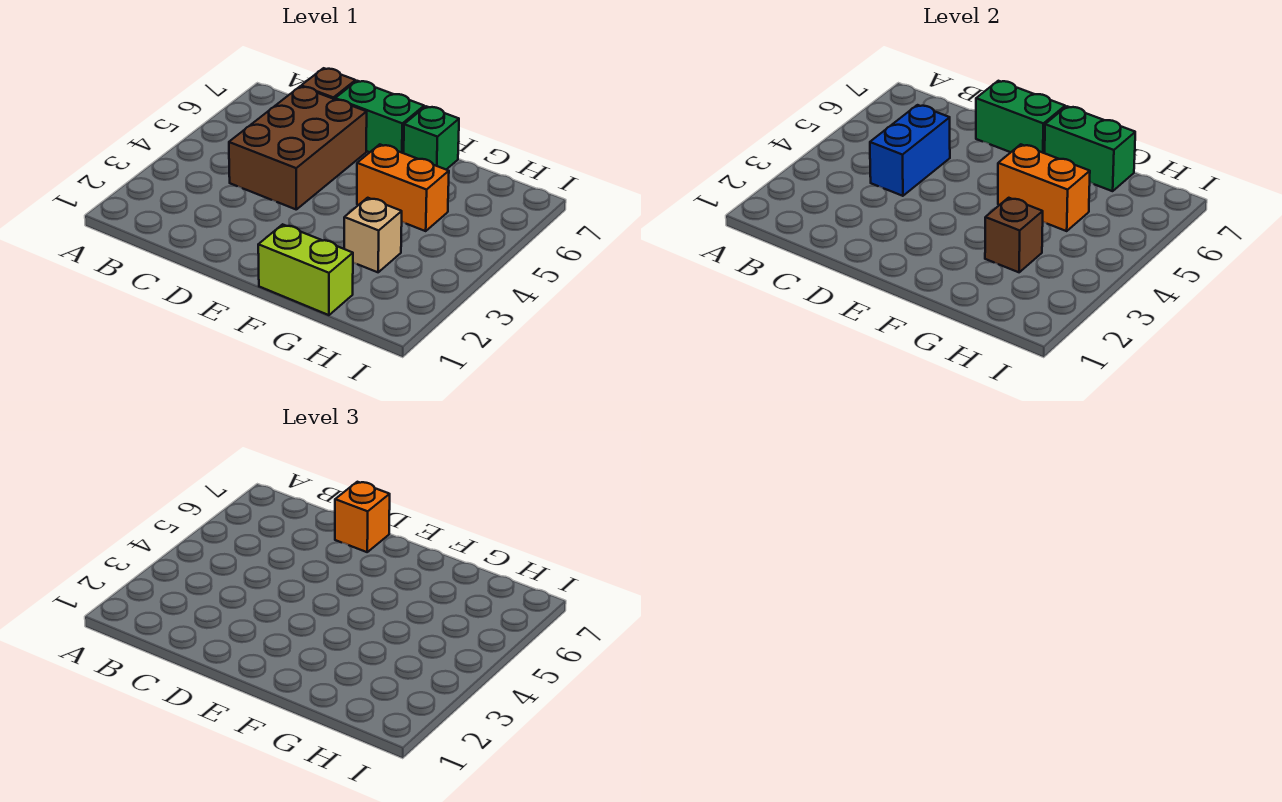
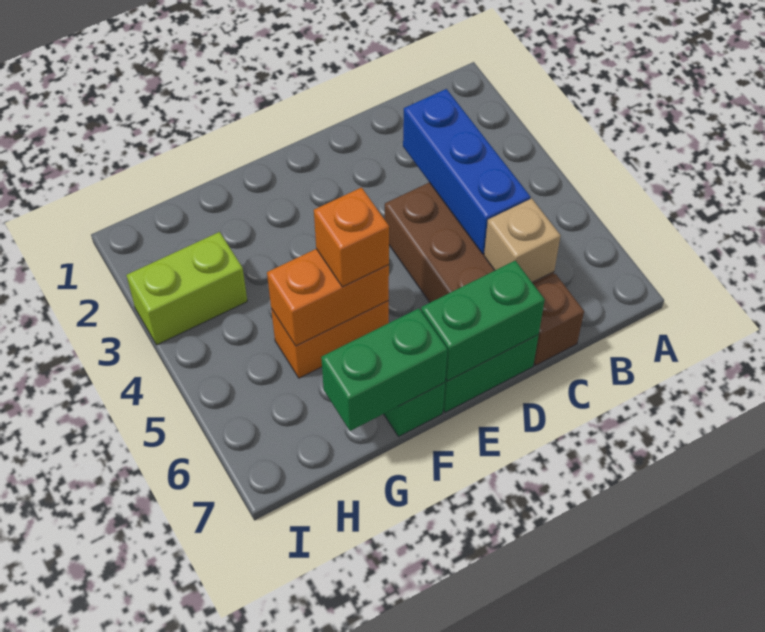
blue brick C4:C5 level 2 -> blue brick C3:C5 level 2
orange brick D7 level 3 -> orange brick F5 level 3
lime brick F1:G1 level 1 -> lime brick H3:I3 level 1
tan brick G3 level 1 -> tan brick C6 level 2
brown brick G3 level 2 -> none

